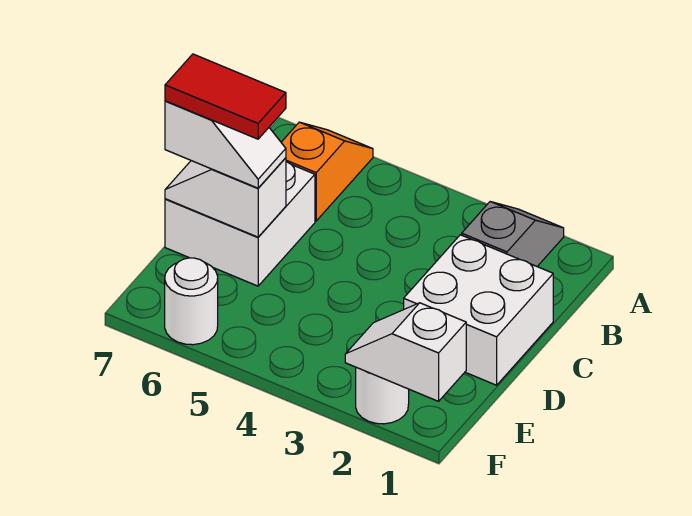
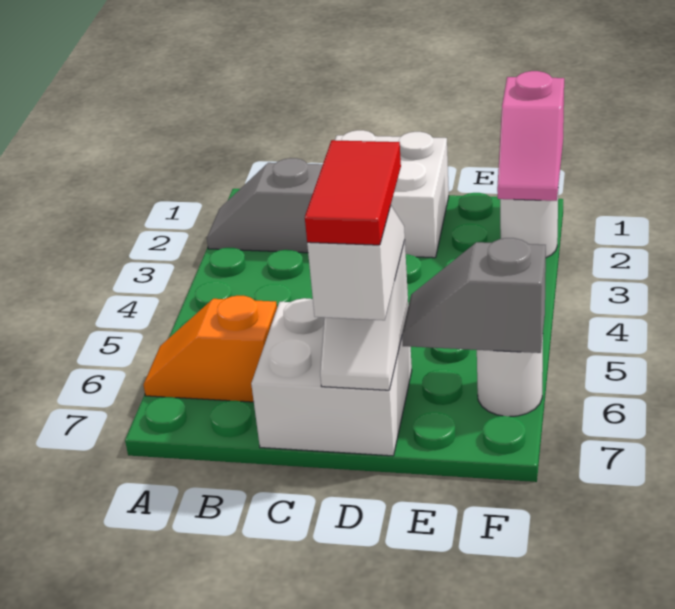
none -> grey slope E6:F6 level 2 top F
white slope F1:F2 level 2 top 1 -> pink slope F1:F2 level 2 top 1

